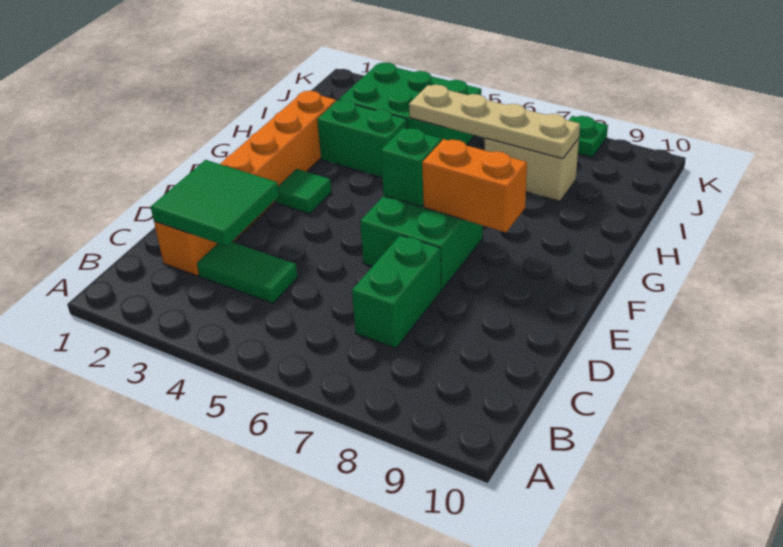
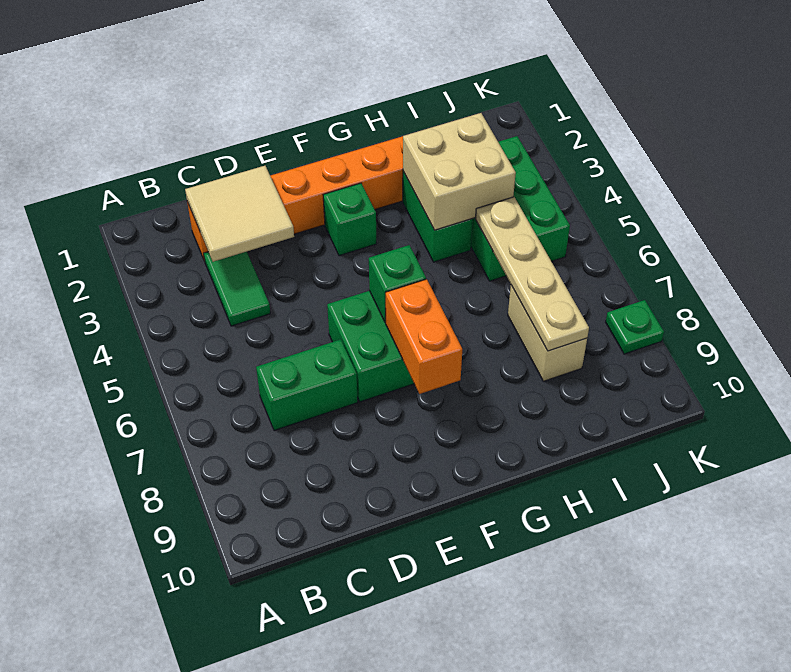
green tile C2:D3 level 2 -> tan tile C2:D3 level 2
green tile F3 level 1 -> green brick F3 level 1
none -> tan brick H3:I4 level 2

